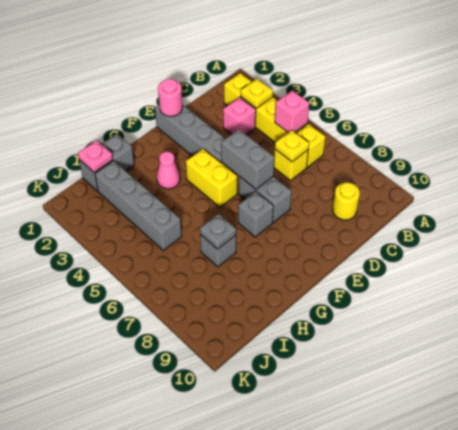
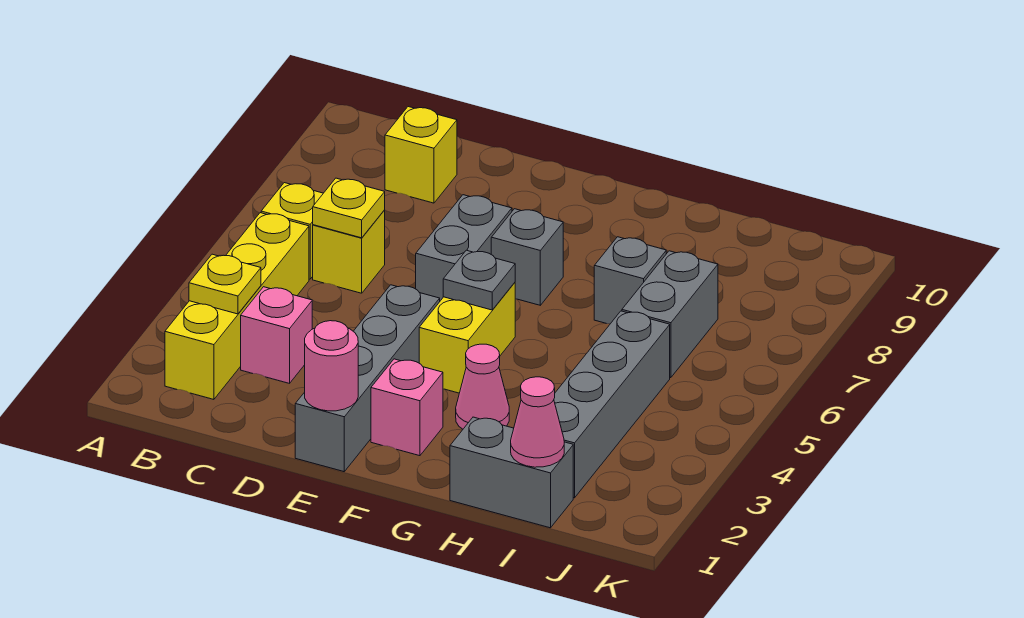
pink brick B5 level 2 -> pink brick F2 level 1
yellow round brick C9 level 1 -> yellow brick C9 level 1
grey brick E5:E6 level 2 -> grey brick I6:I7 level 1
grey plate H7 level 2 -> grey plate F5 level 2
pink plate I1 level 2 -> pink cone I1 level 2

